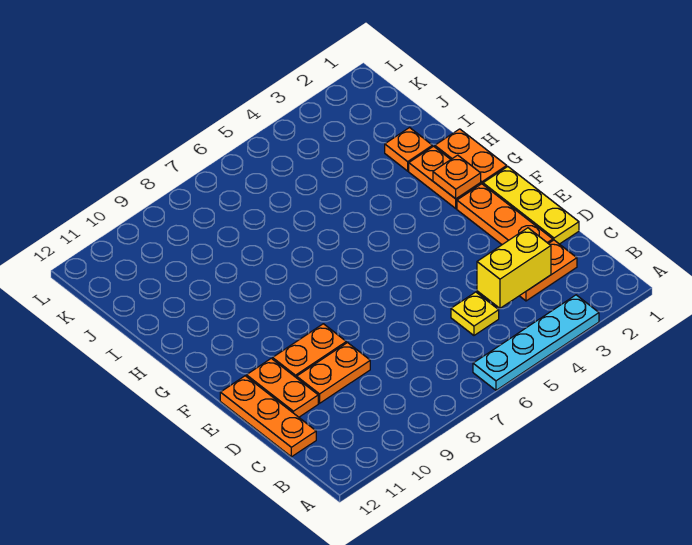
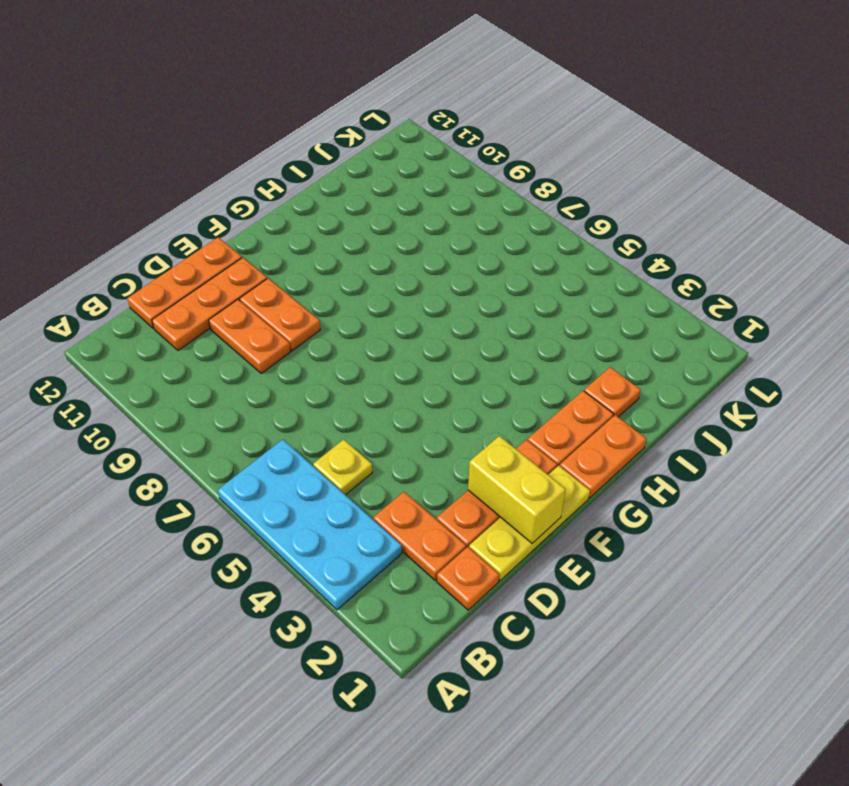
cyan plate A3:A6 level 1 -> cyan plate A3:B6 level 1
yellow brick C3:C4 level 2 -> yellow brick E1:E2 level 2
orange plate D11:E11 level 1 -> orange plate C11:E11 level 1
orange plate G2 level 2 -> orange plate C1 level 1

